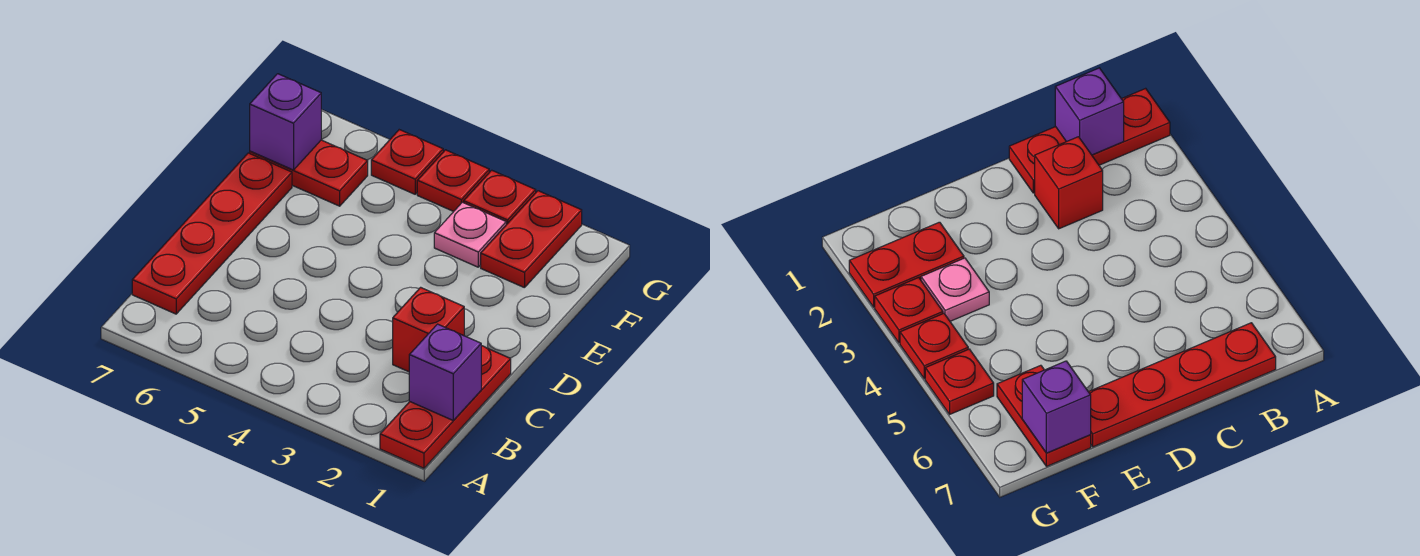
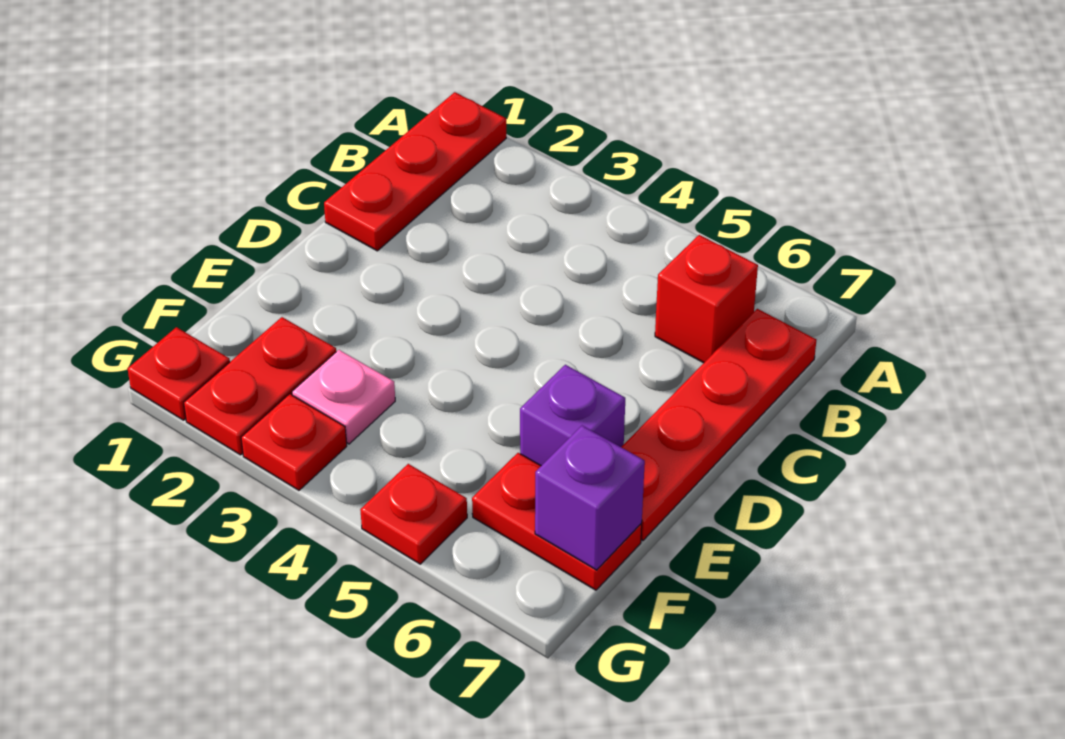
purple brick B1 level 2 -> purple brick E6 level 1
red brick C2 level 1 -> red brick B6 level 1
red plate G4 level 1 -> red plate G1 level 1

